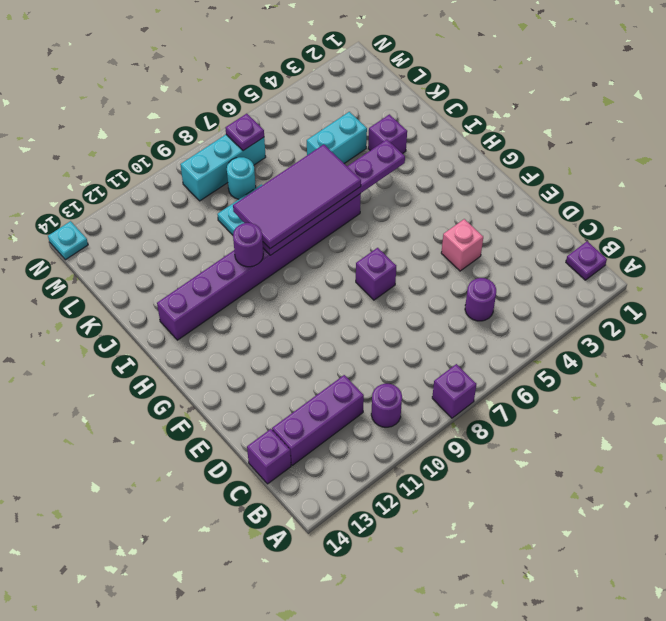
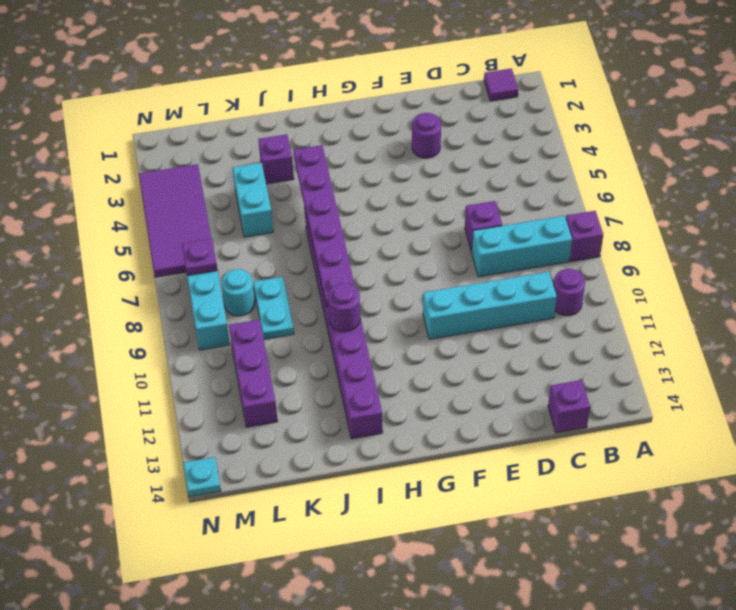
purple plate B1 level 1 -> purple tile B1 level 1
none -> cyan brick B8:D8 level 1
purple round brick C5 level 1 -> purple round brick E3 level 1
none -> cyan brick C10:F10 level 1
purple brick C11:C13 level 1 -> purple brick L10:L12 level 1
pink brick E4 level 1 -> none
purple brick F7 level 1 -> purple brick D7 level 1
purple tile I6:J9 level 3 -> purple tile M3:N6 level 1

